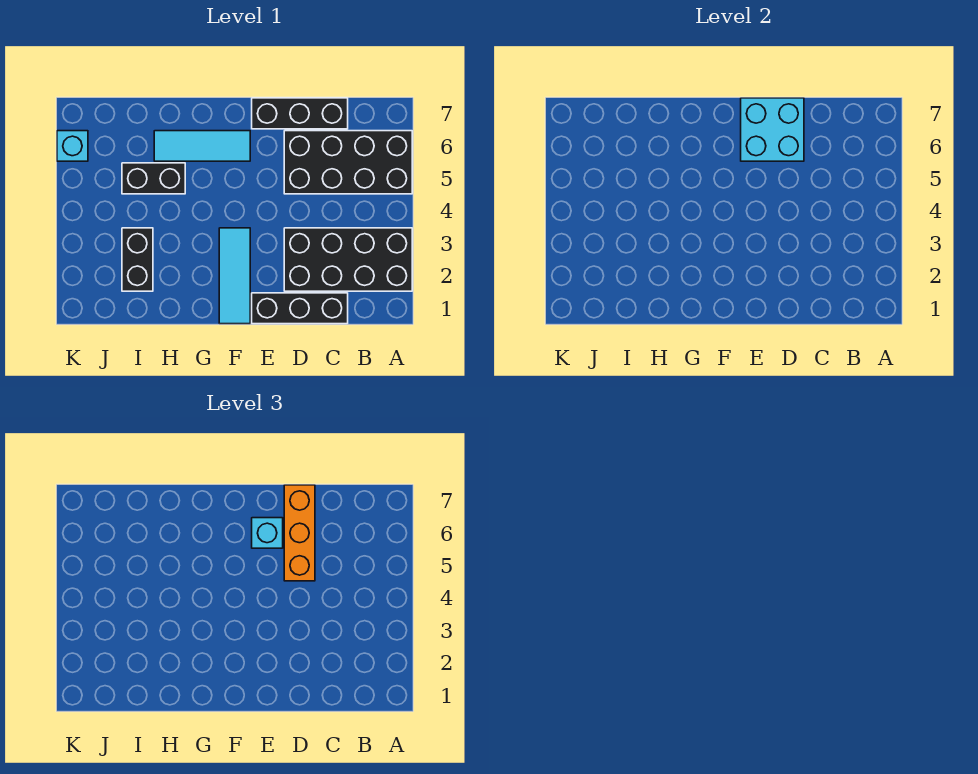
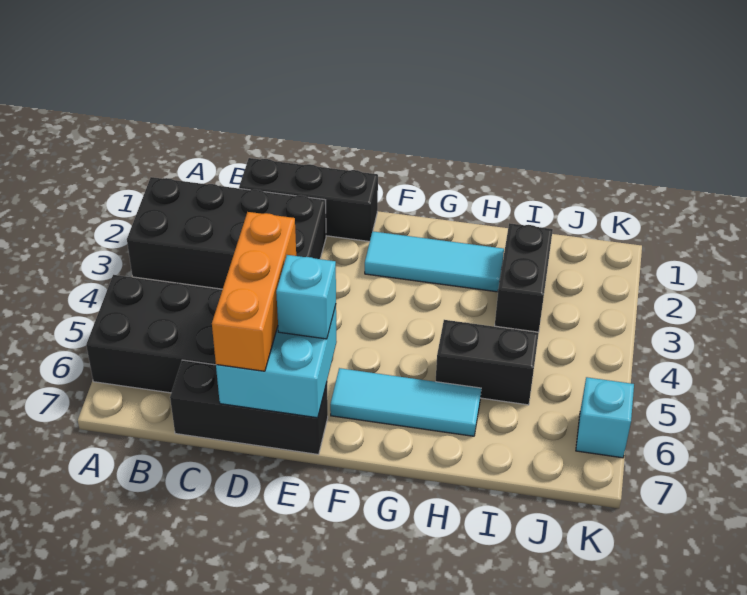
cyan tile F1:F3 level 1 -> cyan tile F2:H2 level 1

